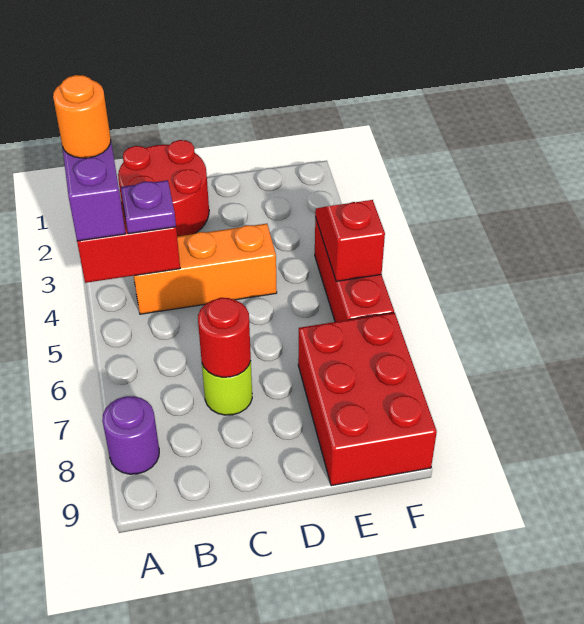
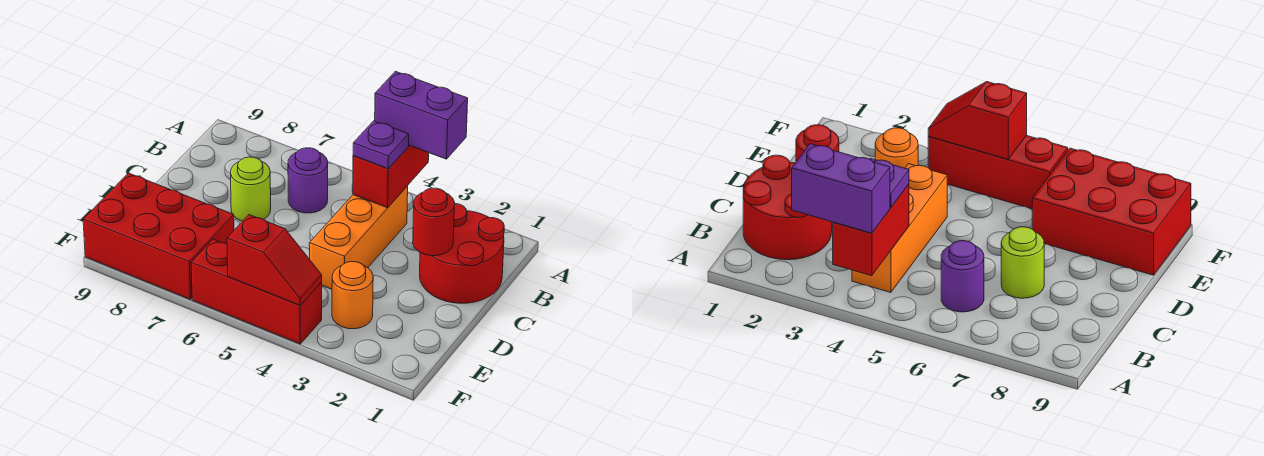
orange round brick A3 level 4 -> orange round brick E3 level 1
purple round brick A8 level 1 -> purple round brick B6 level 1
red round brick C7 level 2 -> red round brick C2 level 2

